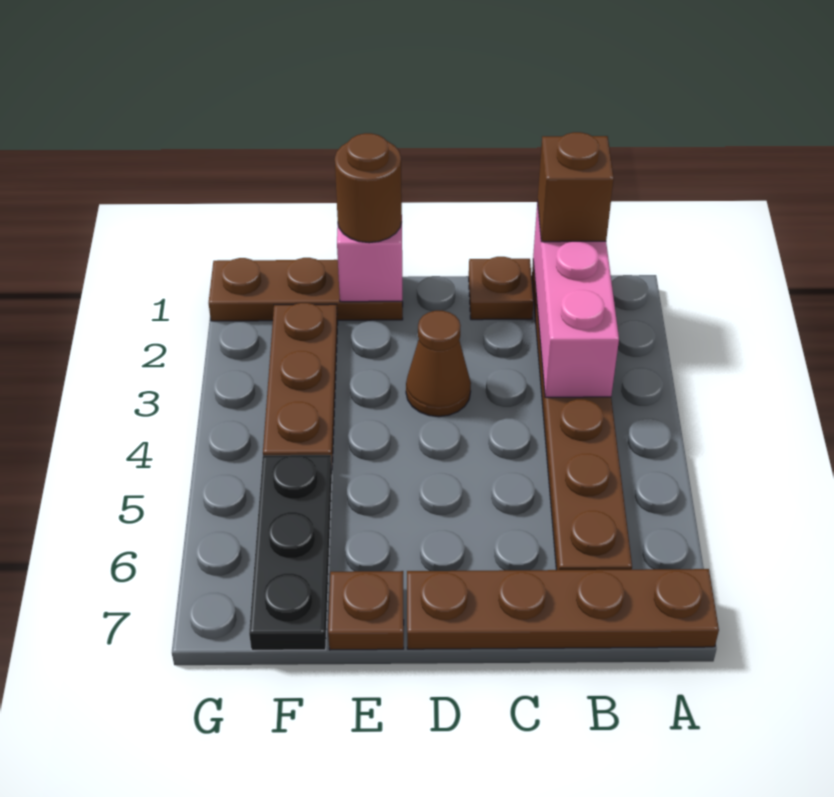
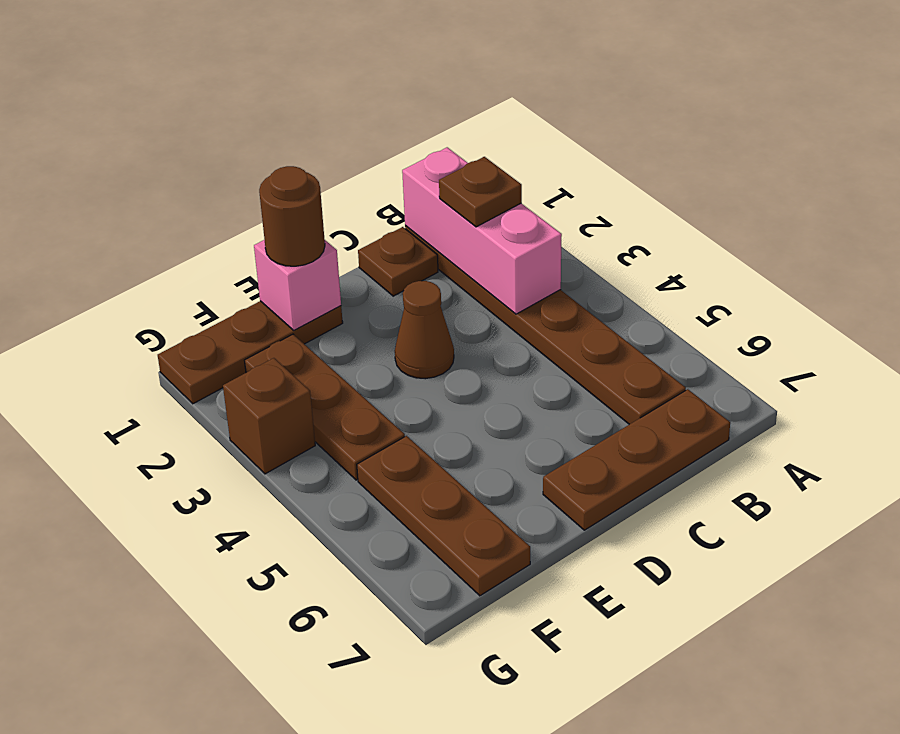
brown plate A7:D7 level 1 -> brown plate B7:D7 level 1
brown brick B1 level 3 -> brown brick G3 level 1
brown plate E7 level 1 -> brown plate B2 level 3
black plate F5:F7 level 1 -> brown plate F5:F7 level 1

